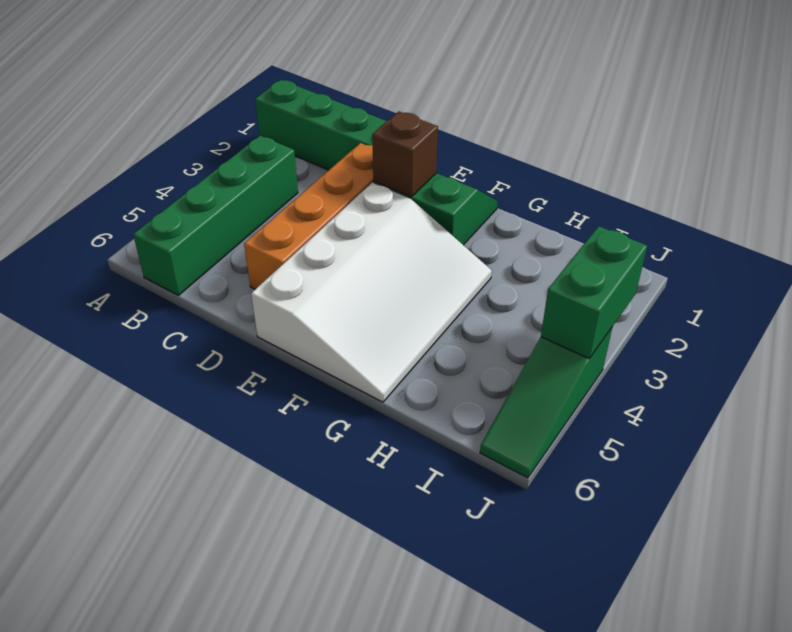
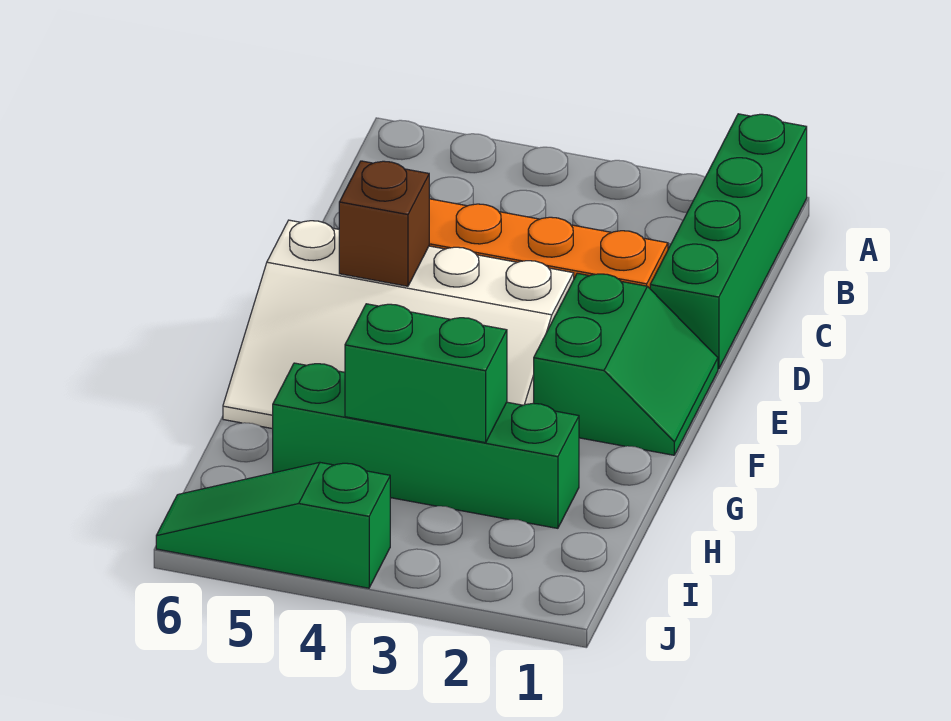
green brick B3:B6 level 1 -> green brick H2:H5 level 1
brown brick E2 level 2 -> brown brick E5 level 2
green brick J3:J4 level 2 -> green brick H3:H4 level 2

